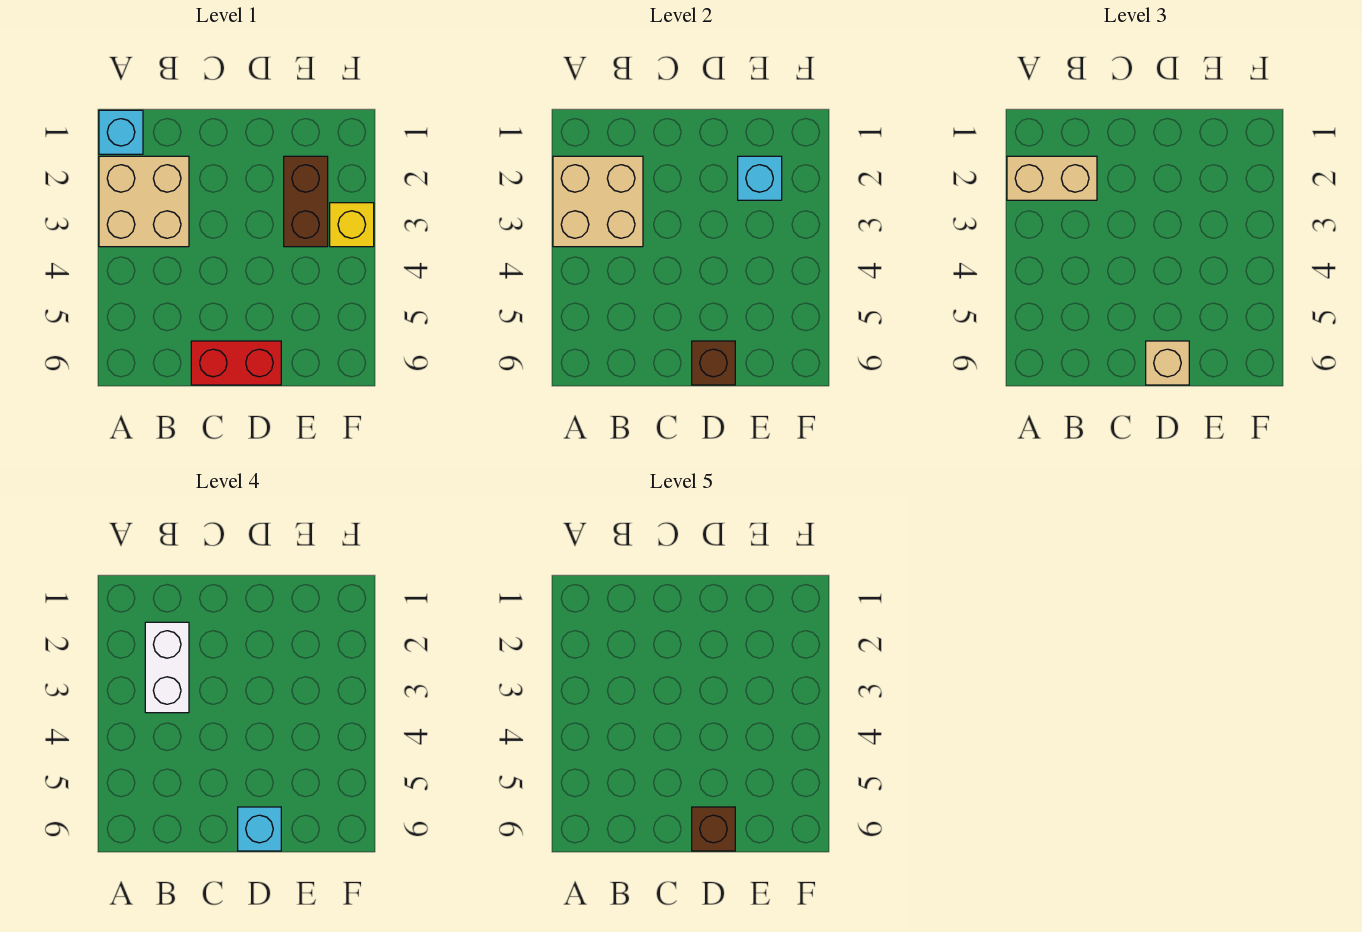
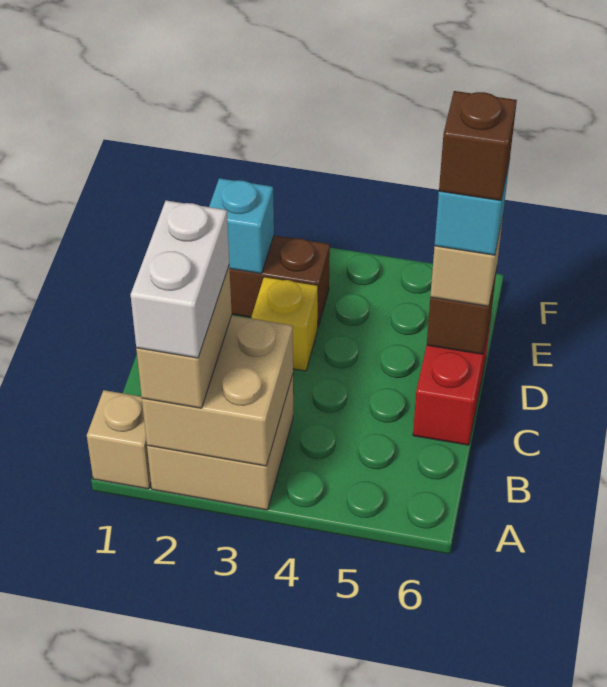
cyan brick A1 level 1 -> tan brick A1 level 1
white brick B2:B3 level 4 -> white brick A2:B2 level 4
yellow brick F3 level 1 -> yellow brick D3 level 1

